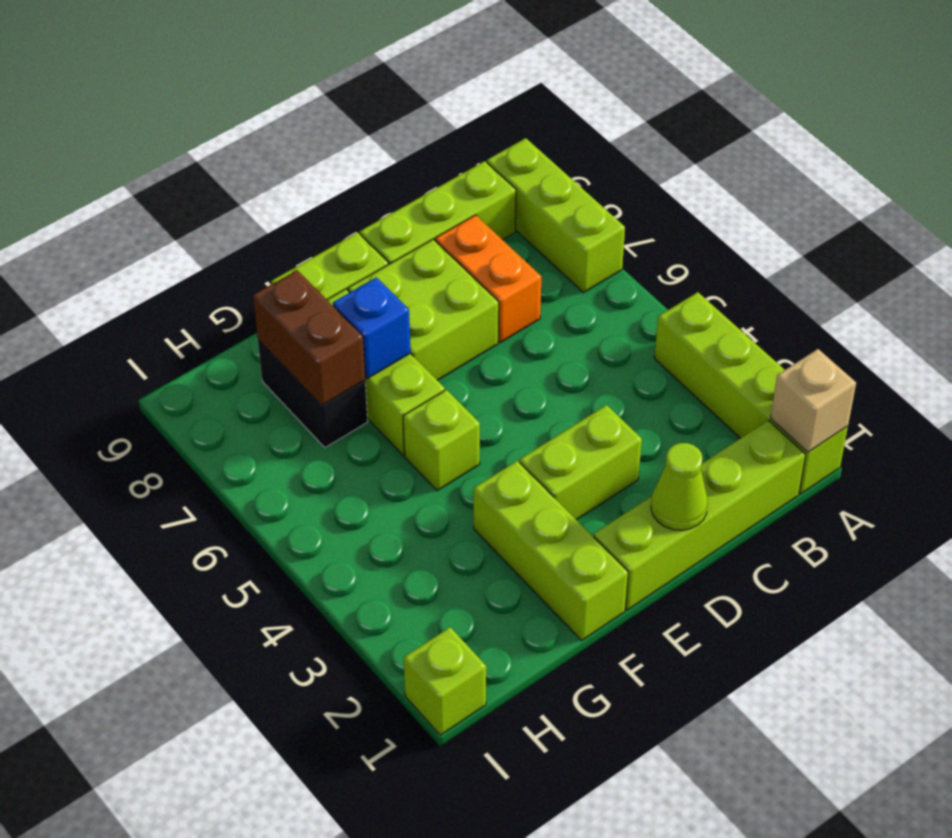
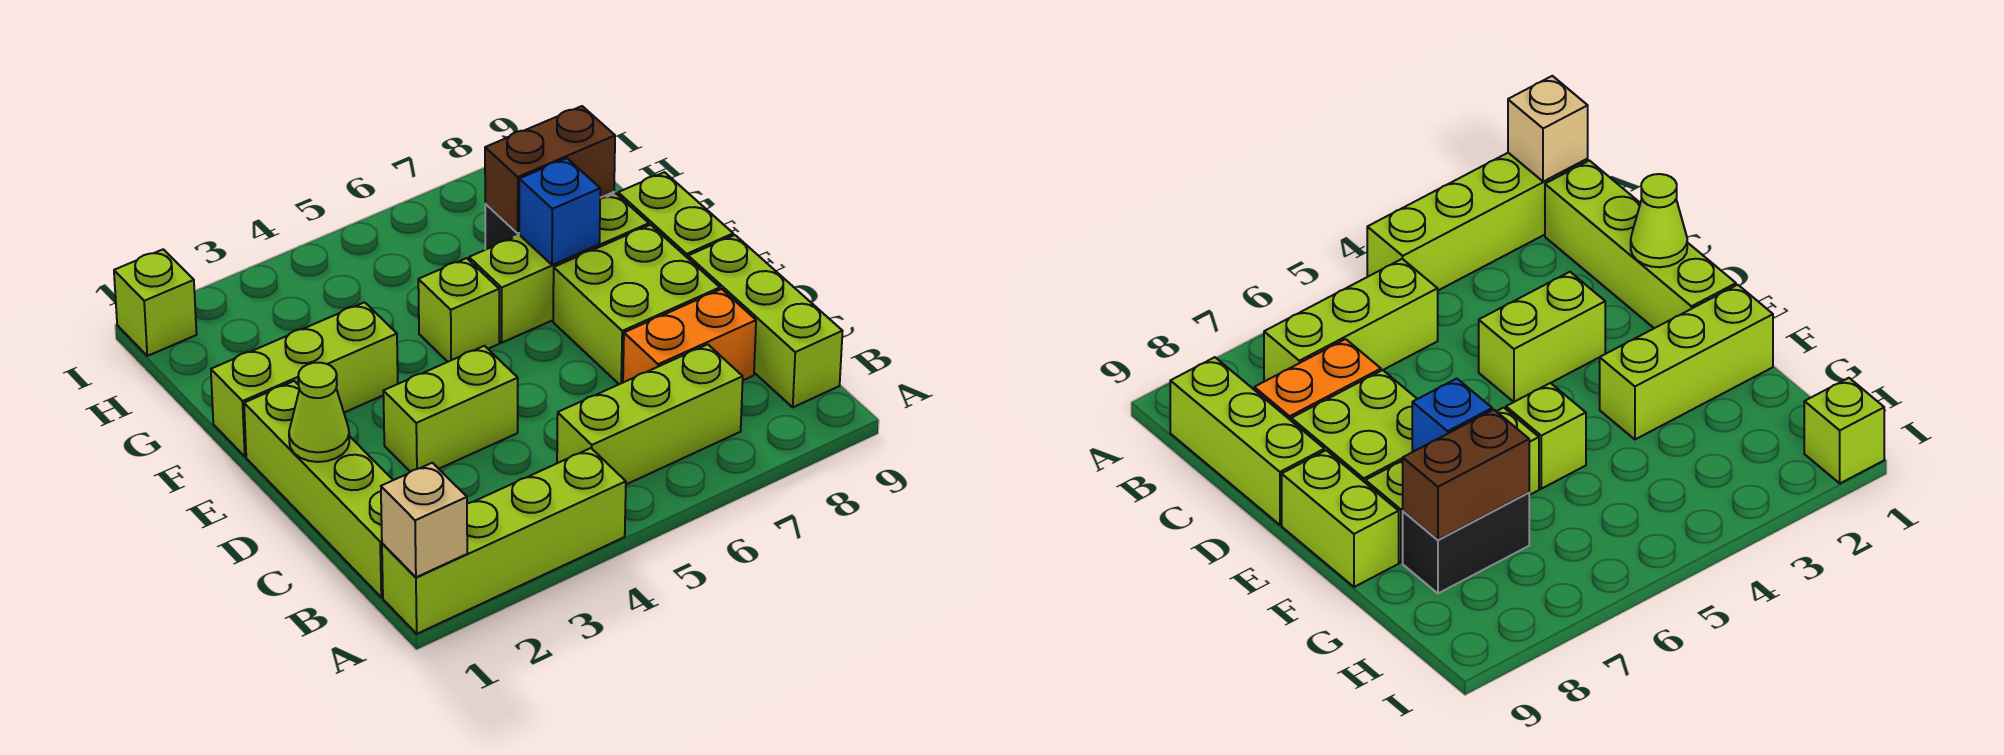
lime brick A7:A9 level 1 -> lime brick B5:B7 level 1
lime brick D3:E3 level 1 -> lime brick D3:D4 level 1

